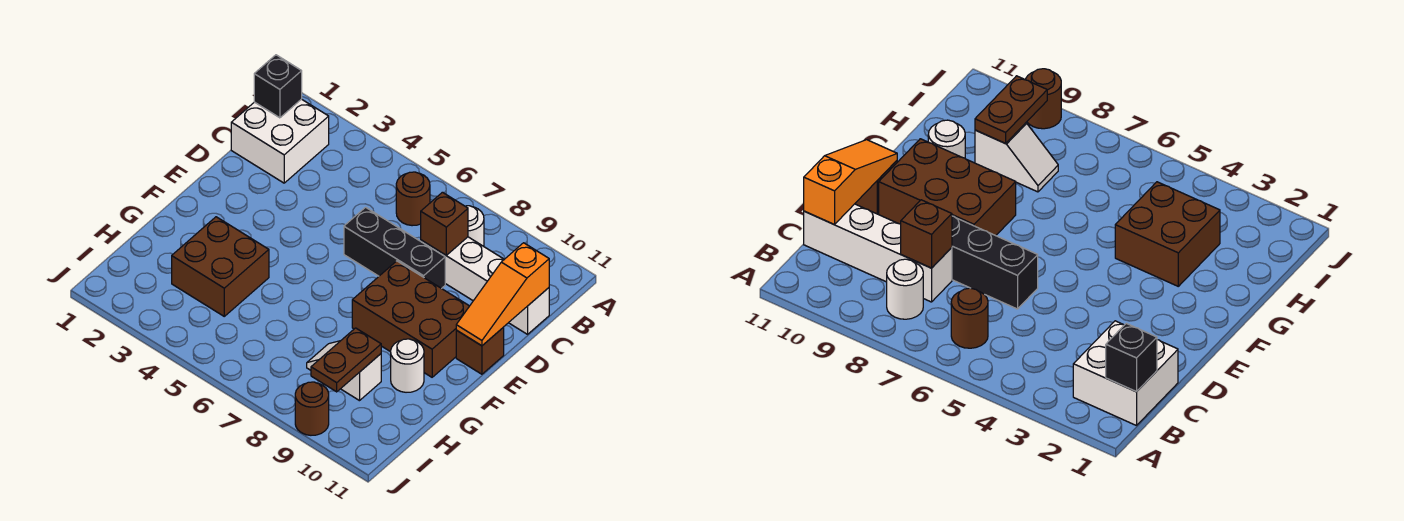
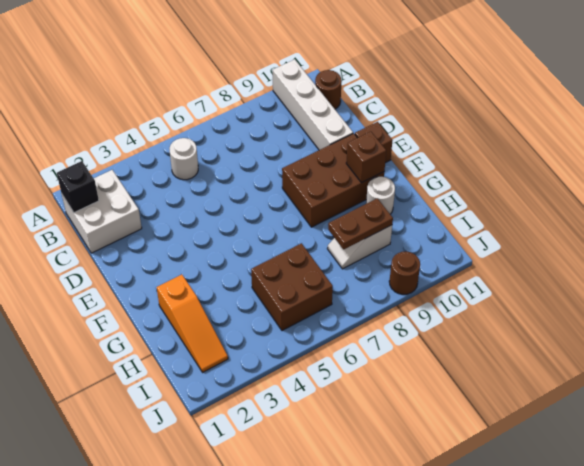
brown round brick B6 level 1 -> brown round brick B11 level 1
white round brick B8 level 1 -> white round brick B5 level 1
white brick C8:C11 level 1 -> white brick A10:D10 level 1
brown brick C8 level 2 -> brown brick F10 level 2
orange slope C11:E11 level 2 top C -> orange slope G2:I2 level 1 top G
black brick D6:D8 level 1 -> none
brown brick G3:H4 level 1 -> brown brick H5:I6 level 1
brown plate H9:I9 level 2 -> brown plate H8:H9 level 2

